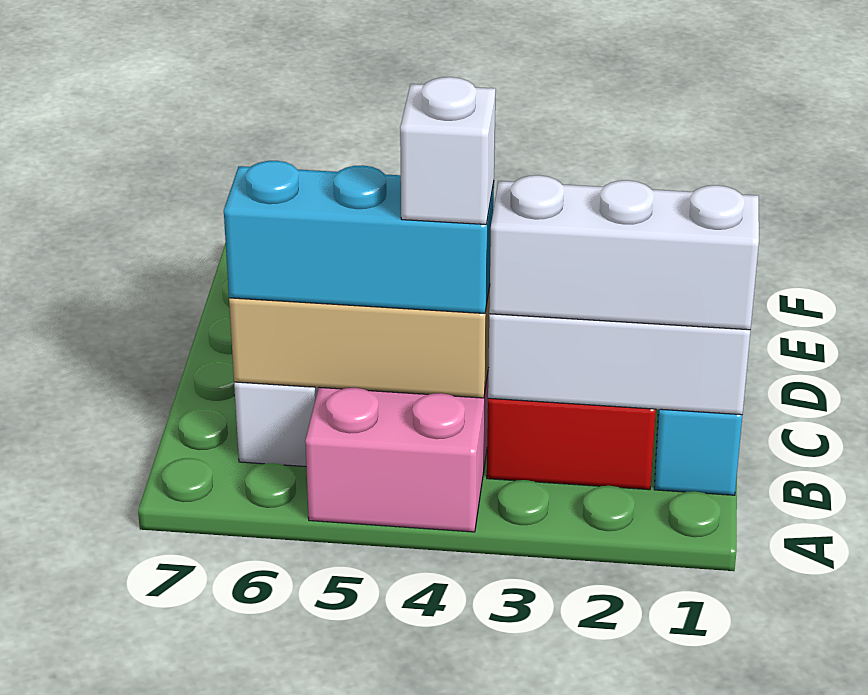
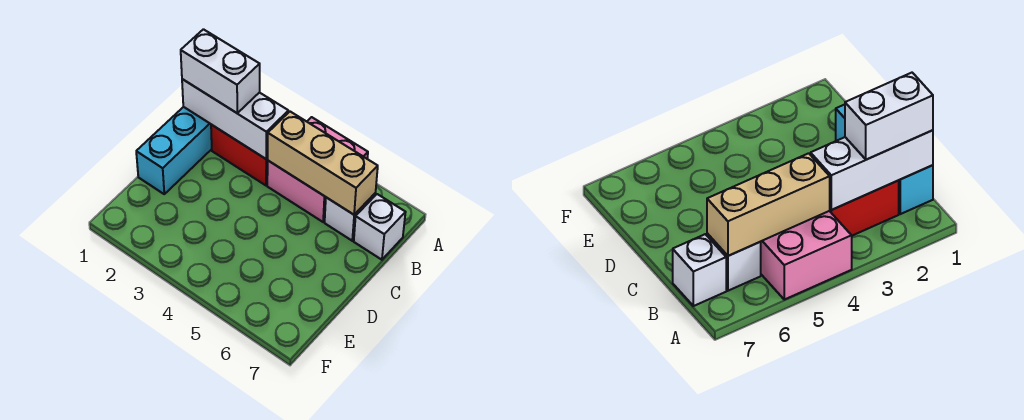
white brick B1:B3 level 3 -> white brick B1:B2 level 3
cyan brick B4:B6 level 3 -> none
white brick B4 level 4 -> white brick B7 level 1

